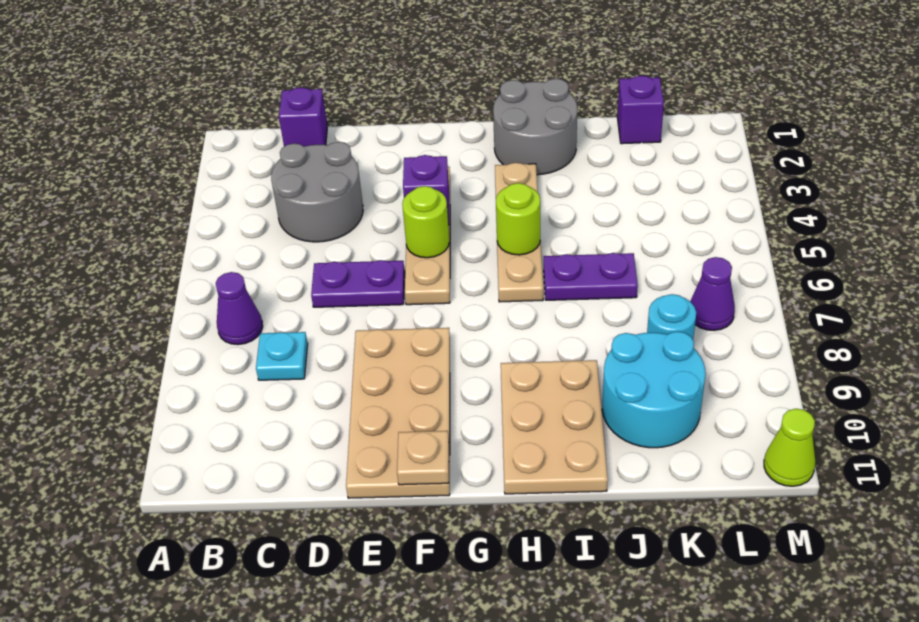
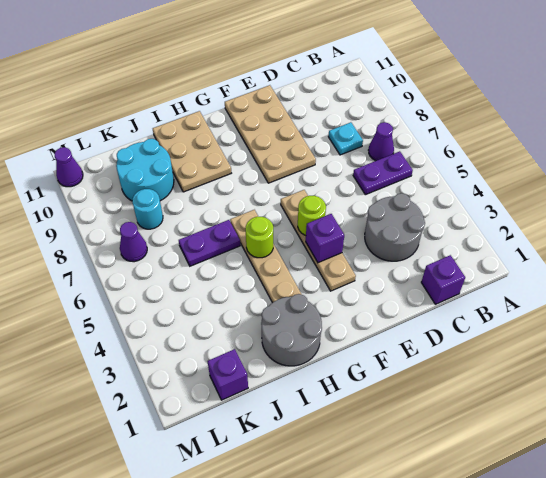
purple plate D6:E6 level 1 -> purple plate B6:C6 level 1
tan plate F11 level 2 -> none
lime cone M11 level 1 -> purple cone M11 level 1

